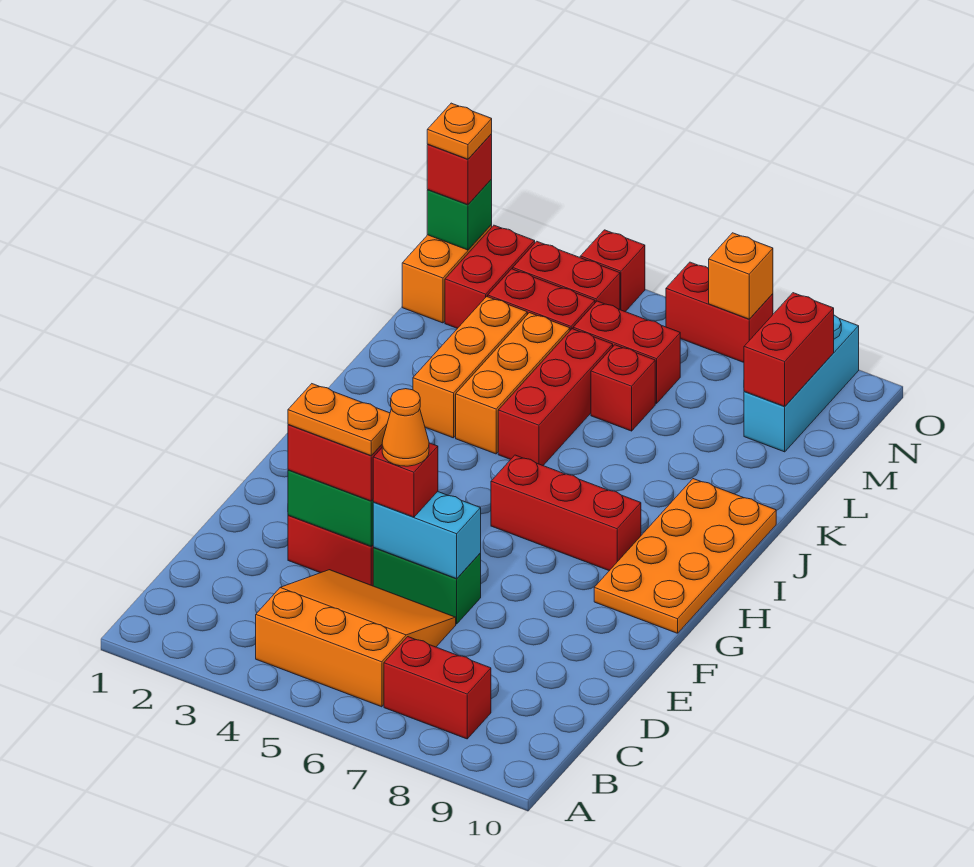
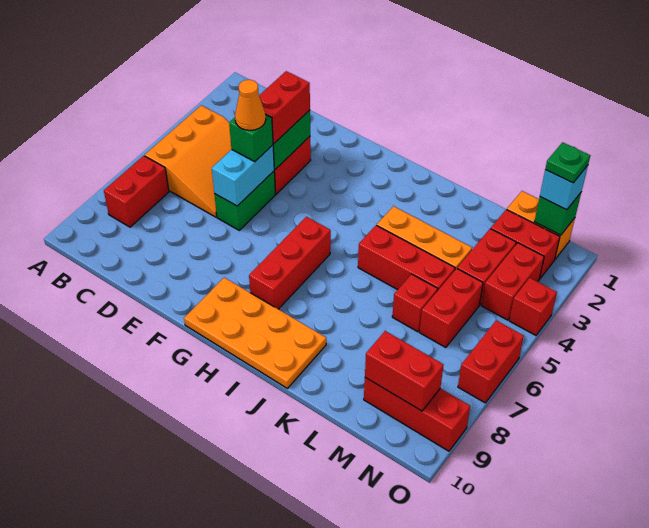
orange plate E3:E4 level 4 -> none
red brick E5 level 3 -> green brick E5 level 3
orange brick J3:L3 level 1 -> none
cyan brick M9:O9 level 1 -> red brick M9:O9 level 1
red brick N1 level 3 -> cyan brick N1 level 3
orange plate N1 level 4 -> green plate N1 level 4
orange brick O7 level 2 -> none

